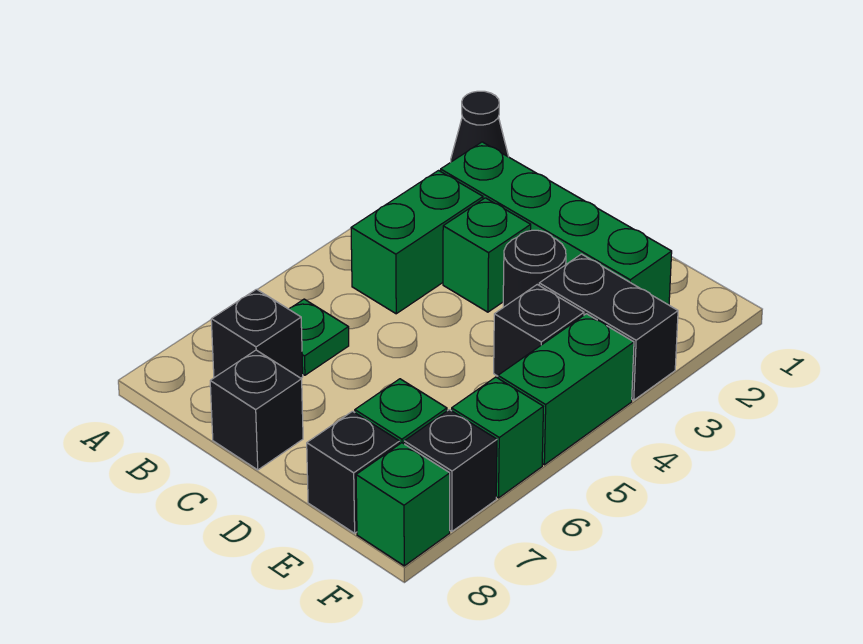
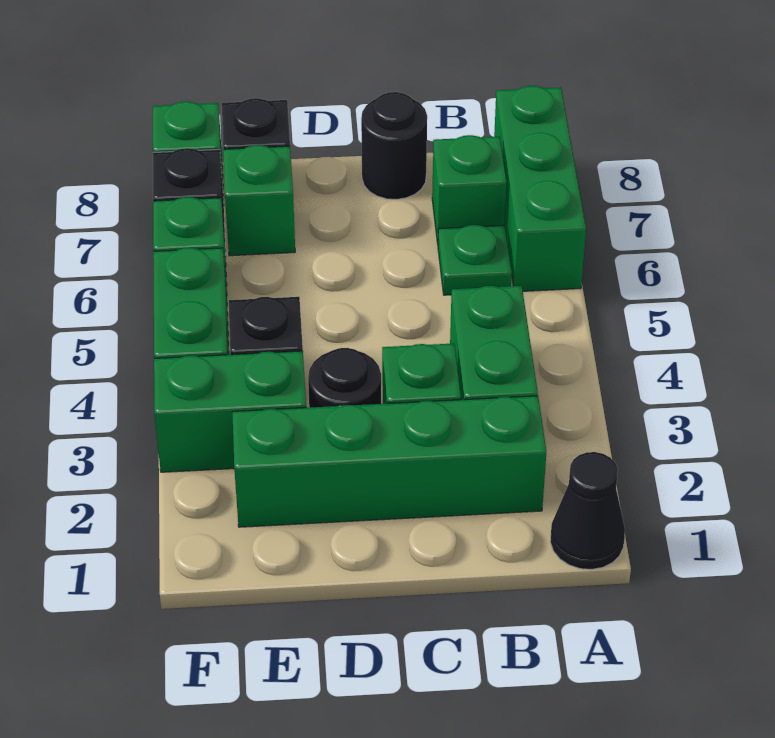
none -> green brick A6:A8 level 1
black brick B7 level 1 -> green brick B7 level 1
black brick C8 level 1 -> black round brick C8 level 1
black brick E3:F3 level 1 -> green brick E3:F3 level 1

